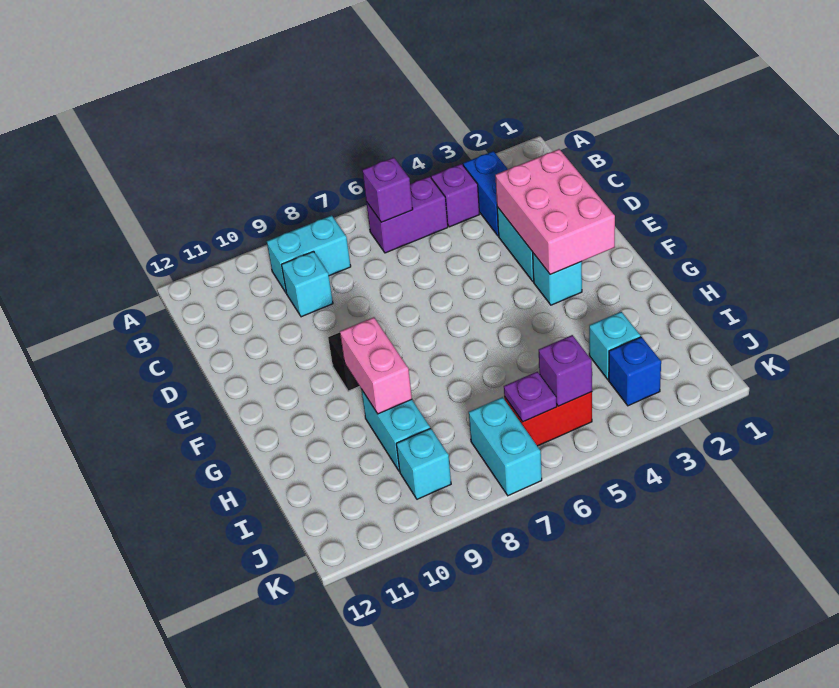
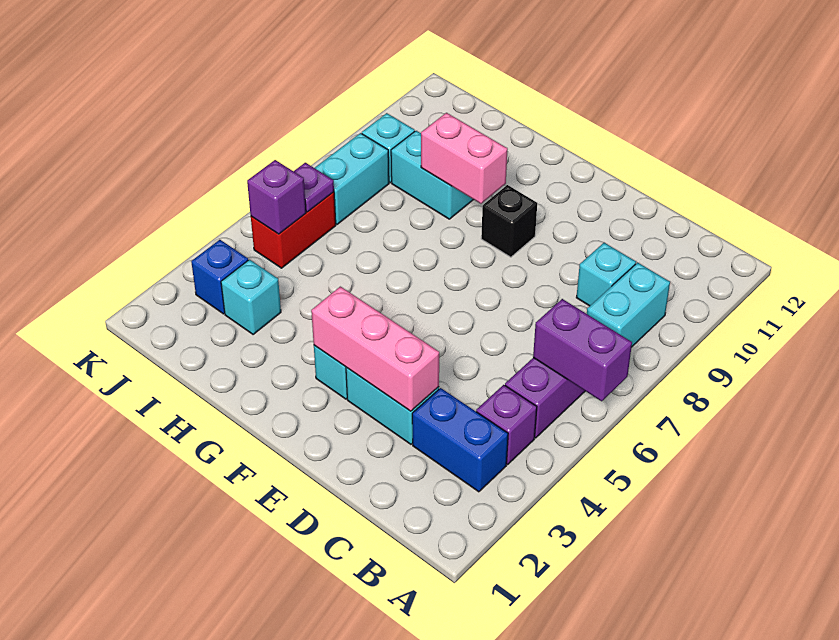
purple brick B6 level 2 -> purple brick A6:B6 level 2
pink brick D2:F3 level 2 -> pink brick D3:F3 level 2
cyan brick J7:K7 level 1 -> cyan brick J7:J8 level 1

